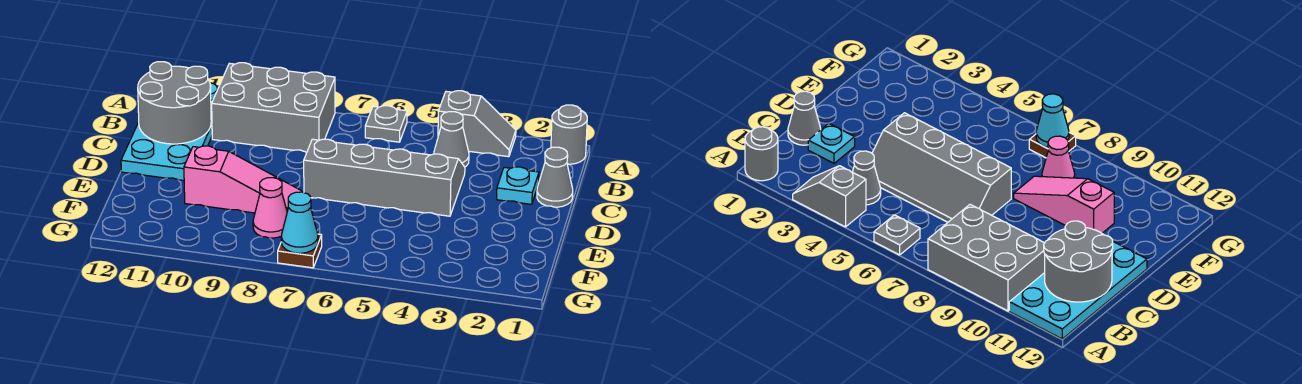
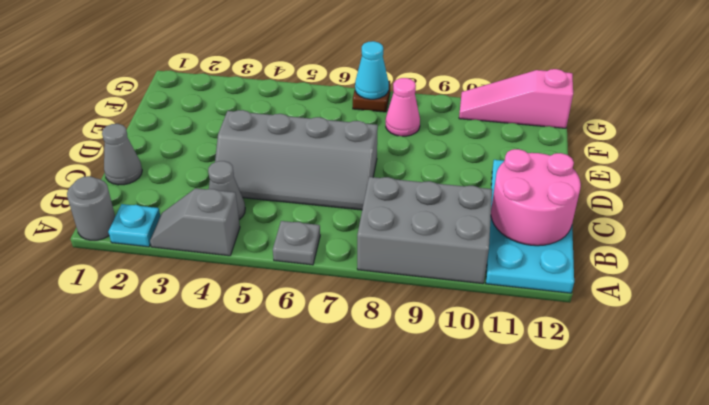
grey round brick B11:C12 level 2 -> pink round brick B11:C12 level 2
cyan plate C2 level 1 -> cyan plate A2 level 1
pink slope E8:E10 level 1 top 10 -> pink slope G10:G12 level 1 top 12

